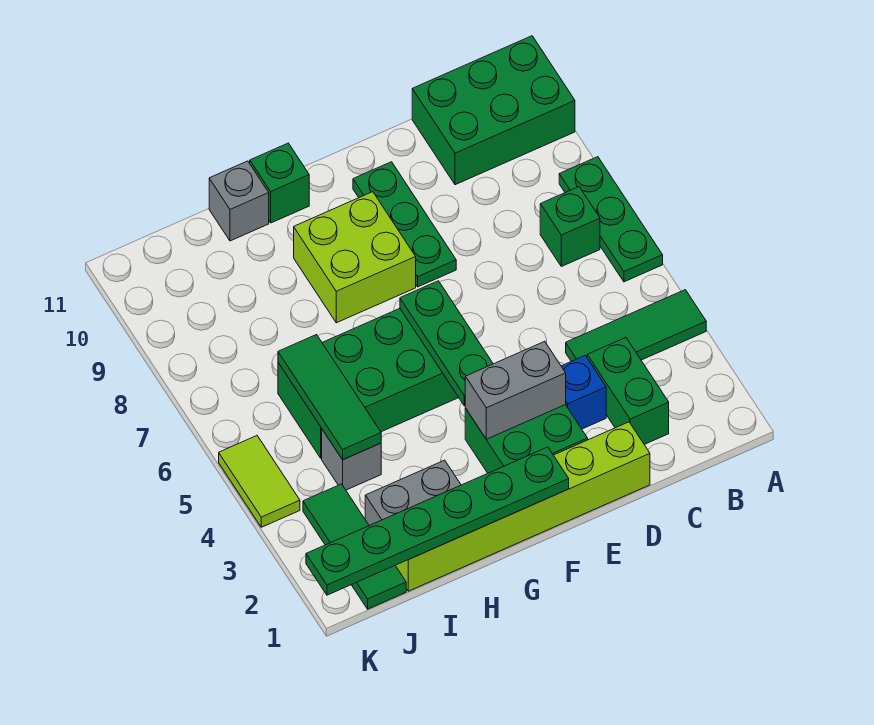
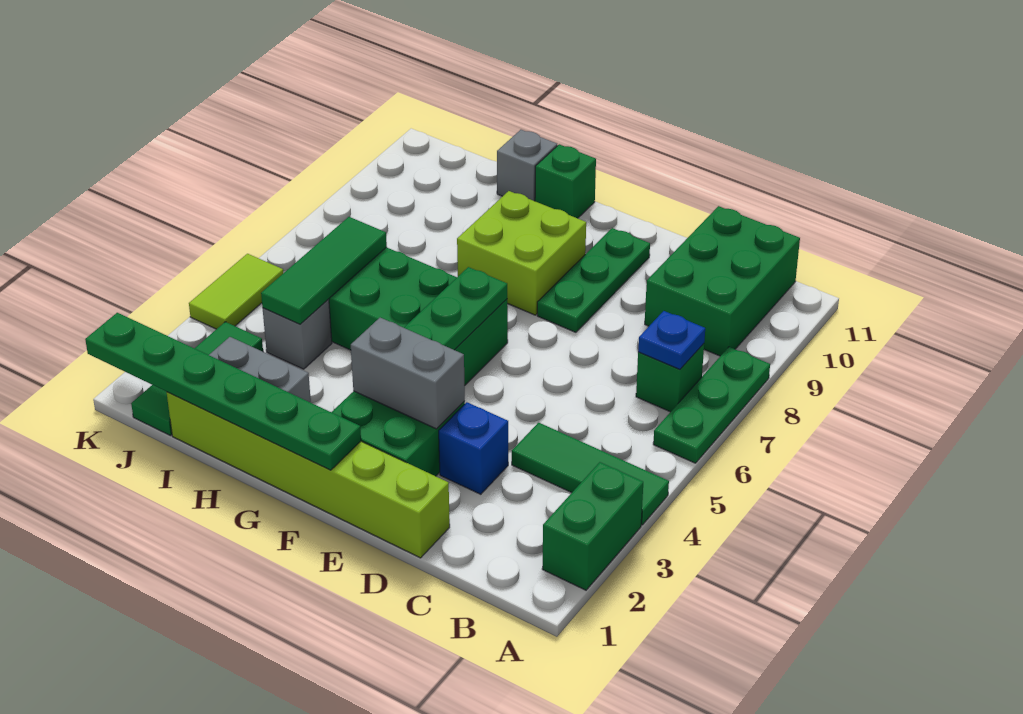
green brick A10:C11 level 1 -> green brick B9:C11 level 1
none -> blue plate B7 level 2
green brick C2:C3 level 1 -> green brick A2:A3 level 1

